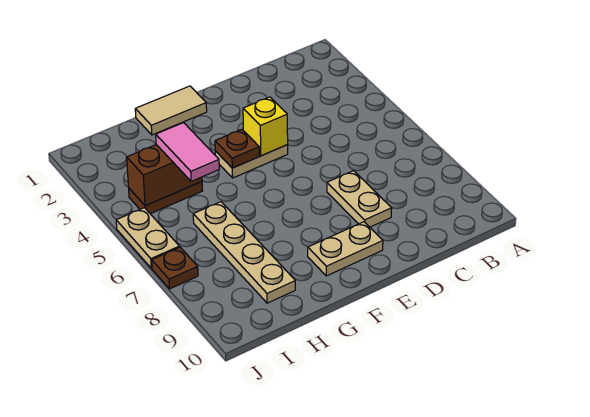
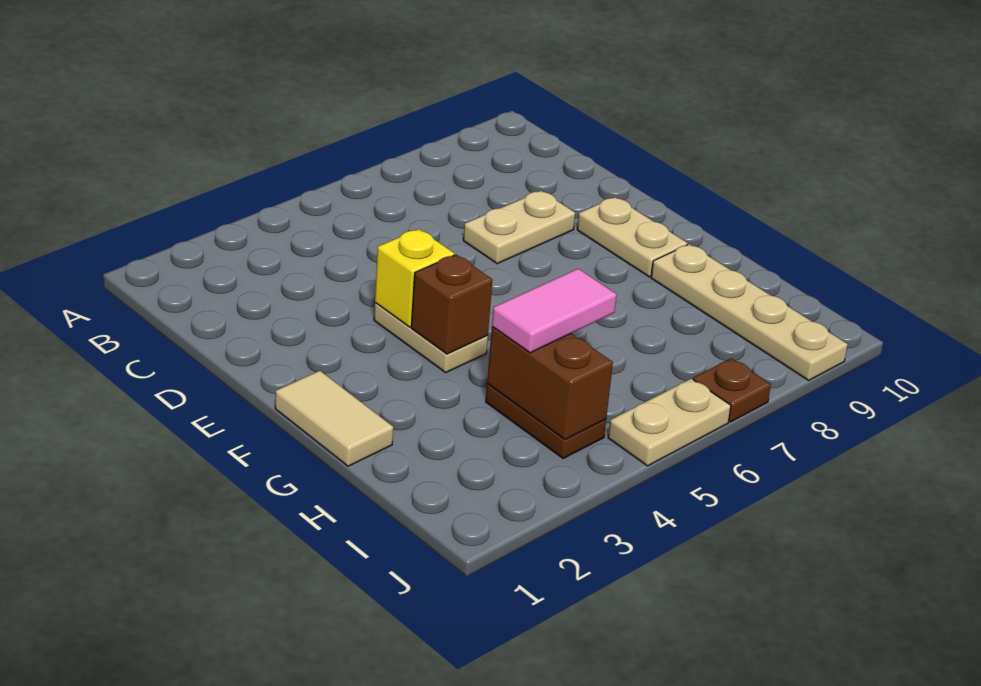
brown plate F4 level 2 -> brown brick F4 level 2
tan plate H6:H9 level 1 -> tan plate G9:J9 level 1

